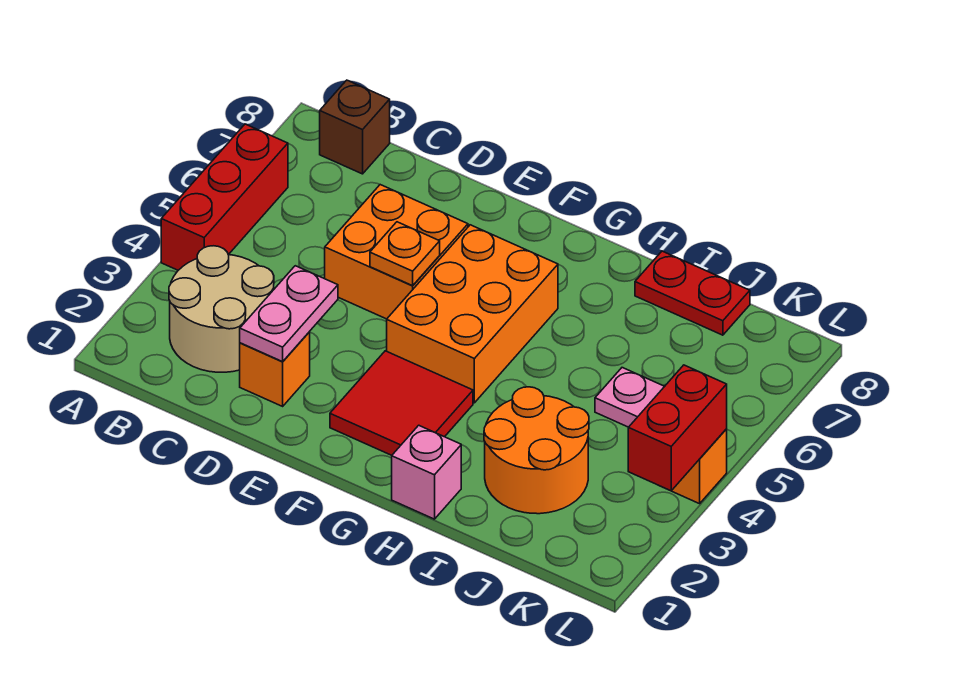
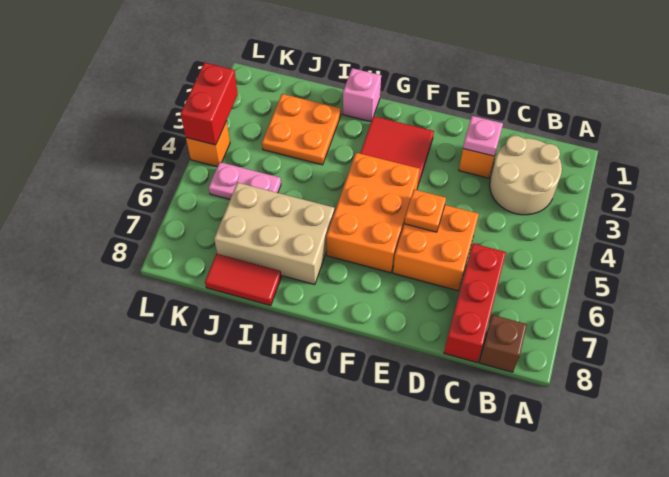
red brick A4:A6 level 1 -> red brick C6:C8 level 1
pink plate D2:D3 level 2 -> pink plate D2 level 2
none -> tan brick H6:J7 level 1
orange round brick I2:J3 level 1 -> orange plate I2:J3 level 1
red plate I8:J8 level 1 -> red tile I8:J8 level 1

